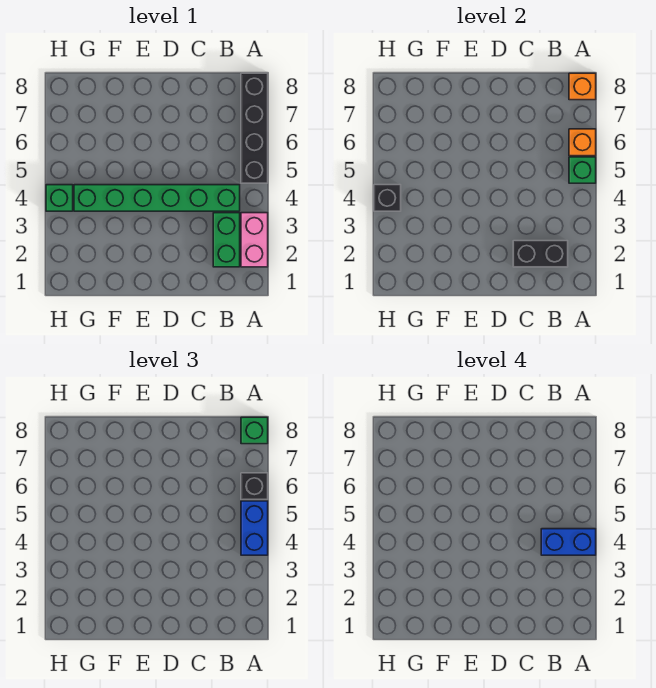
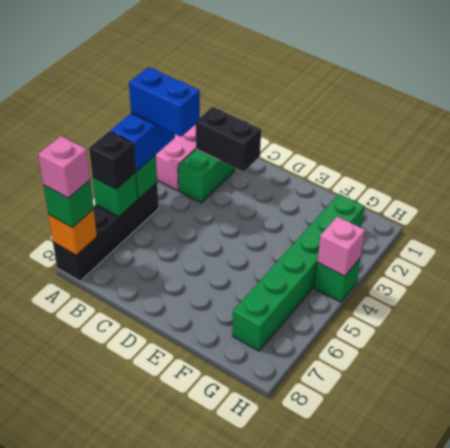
orange brick A6 level 2 -> green brick A6 level 2
none -> pink brick A8 level 4
green brick B4:G4 level 1 -> green brick G2:G7 level 1
black brick H4 level 2 -> pink brick H4 level 2

